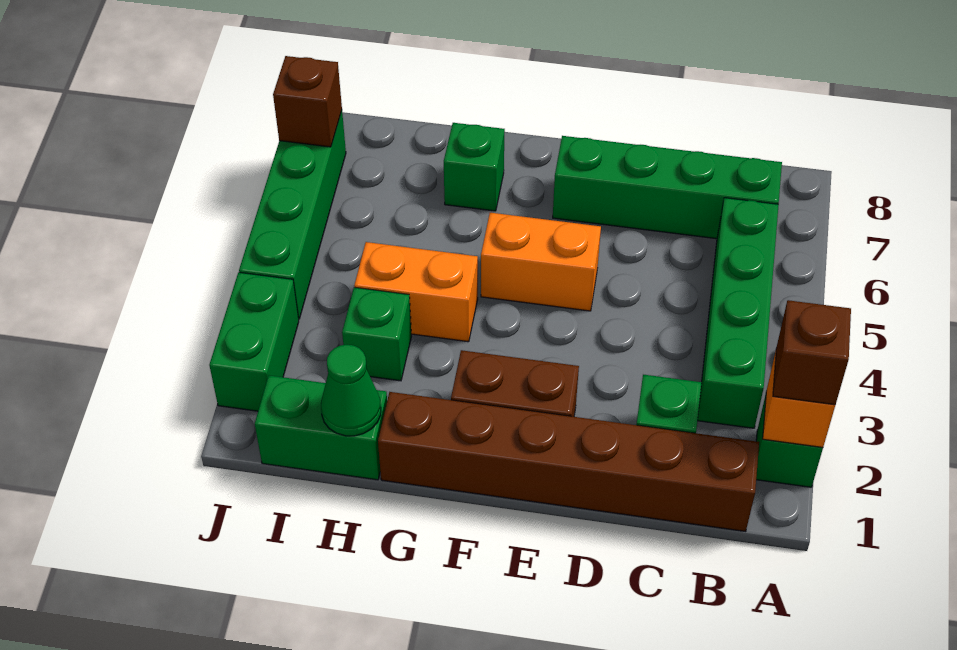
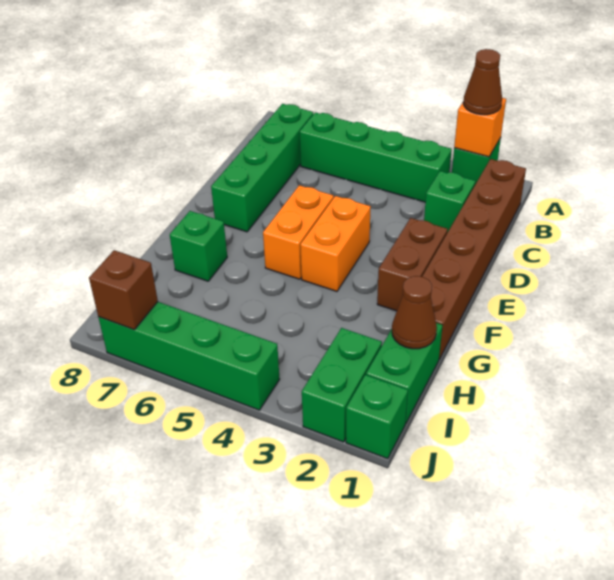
brown brick A2 level 3 -> brown cone A2 level 3
orange brick G4:H4 level 1 -> orange brick E4:F4 level 1
green cone H1 level 2 -> brown cone H1 level 2
green brick H3 level 1 -> green brick J1 level 1
green brick J2:J3 level 1 -> green brick I2:J2 level 1

